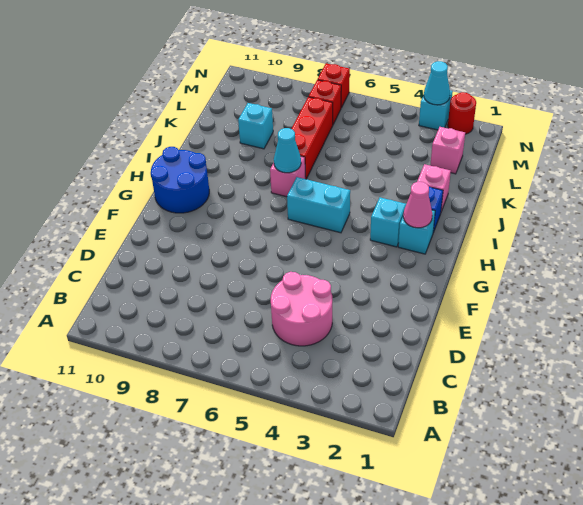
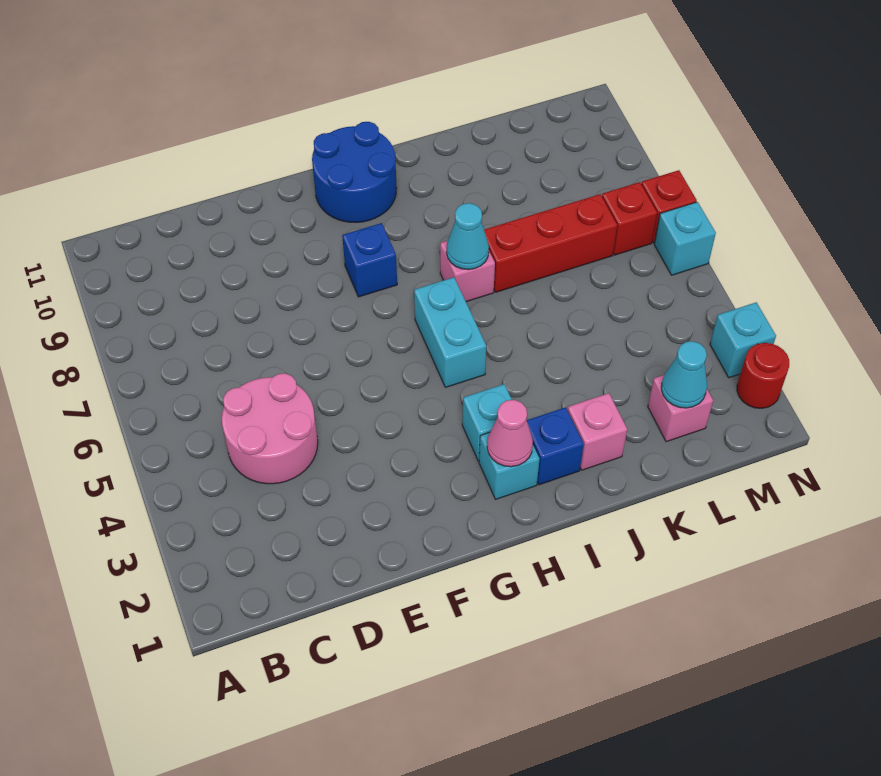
none -> blue brick G8 level 1
cyan brick K9 level 1 -> cyan brick N6 level 1
cyan cone N3 level 2 -> cyan cone L2 level 2

